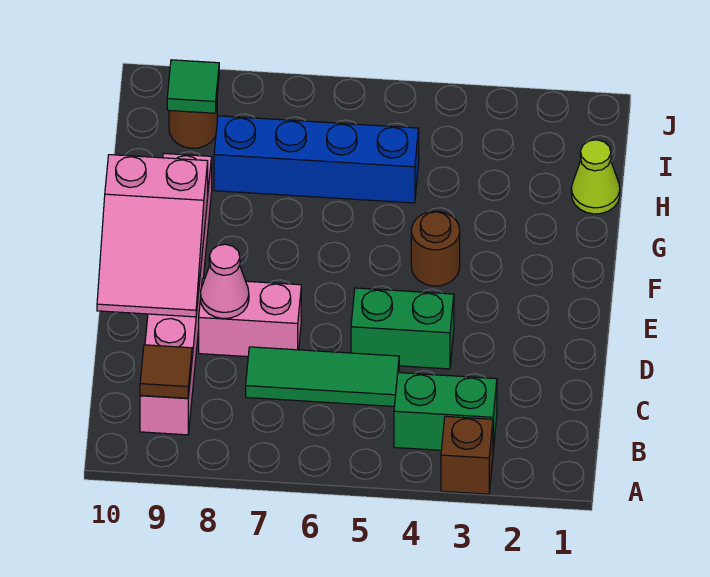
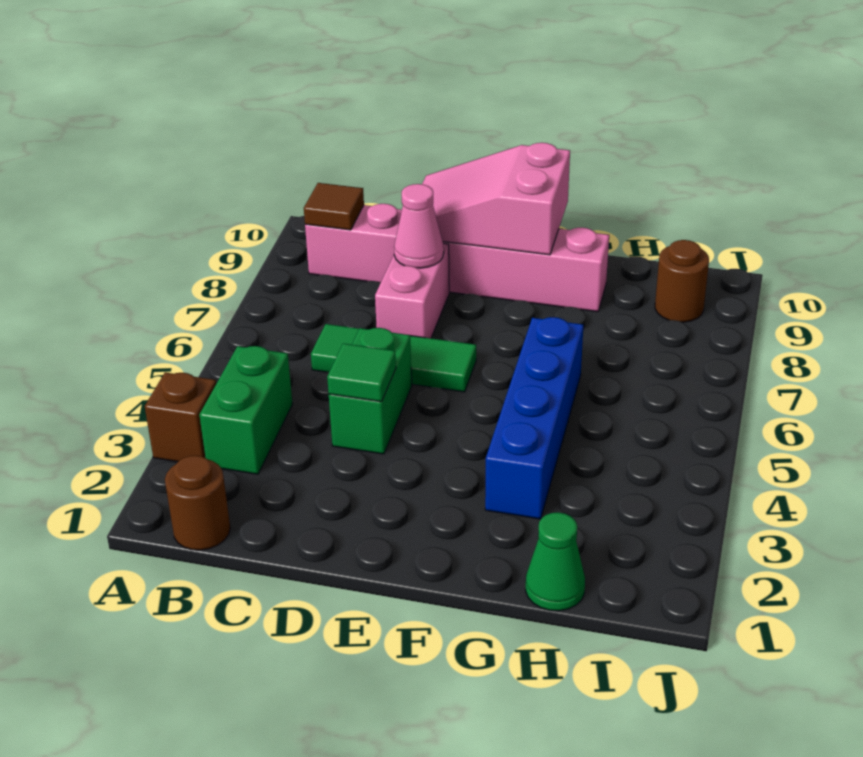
green tile C5:C7 level 1 -> green tile C6:E6 level 1
brown round brick F4 level 1 -> brown round brick B1 level 1
lime cone H1 level 1 -> green cone H1 level 1
blue brick H5:H8 level 1 -> blue brick G3:G6 level 1
green tile I9 level 2 -> green tile D4 level 2

